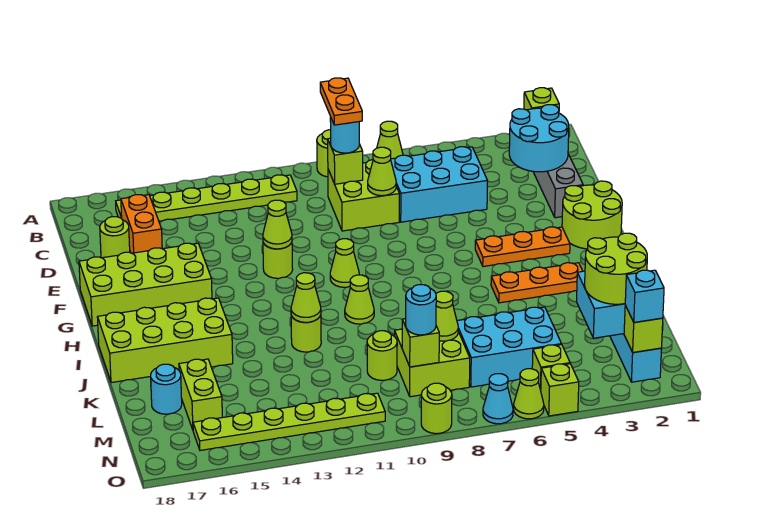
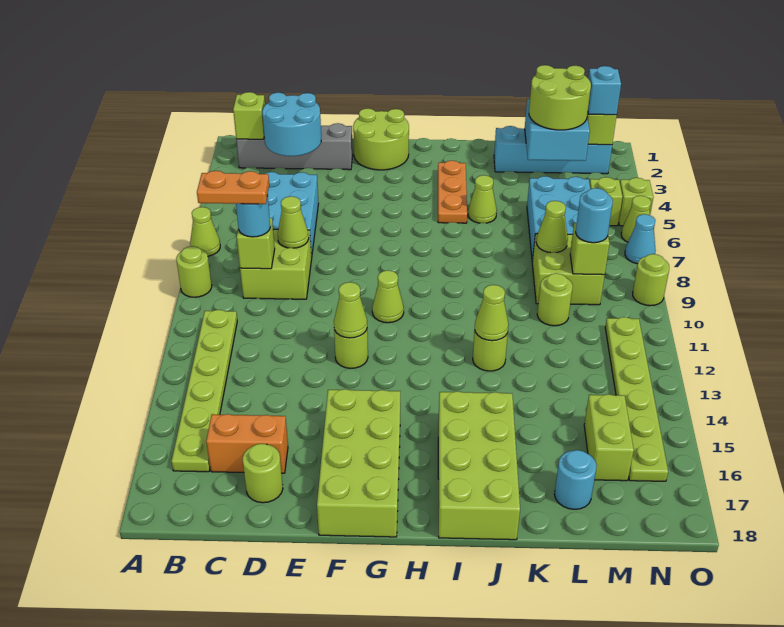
orange plate G3:G5 level 1 -> none
lime cone I10 level 1 -> lime cone J5 level 1
lime brick L16:M16 level 1 -> lime brick M15:M16 level 1

